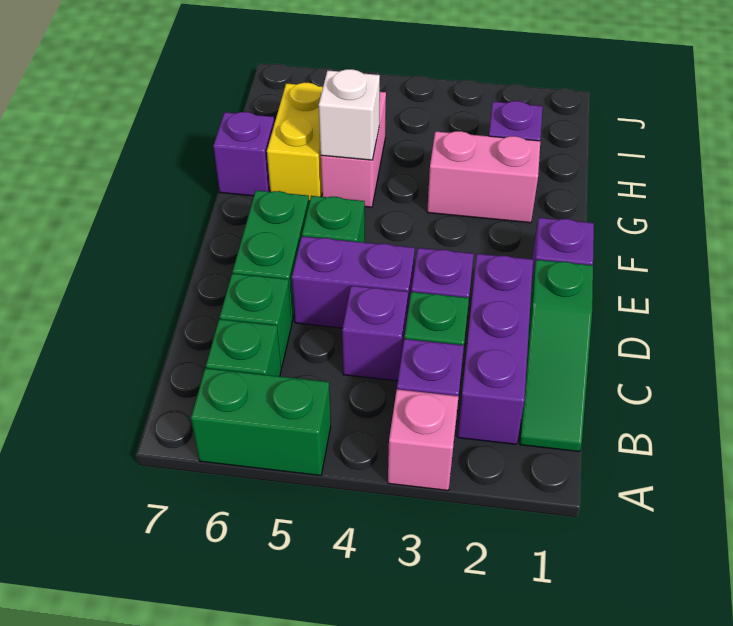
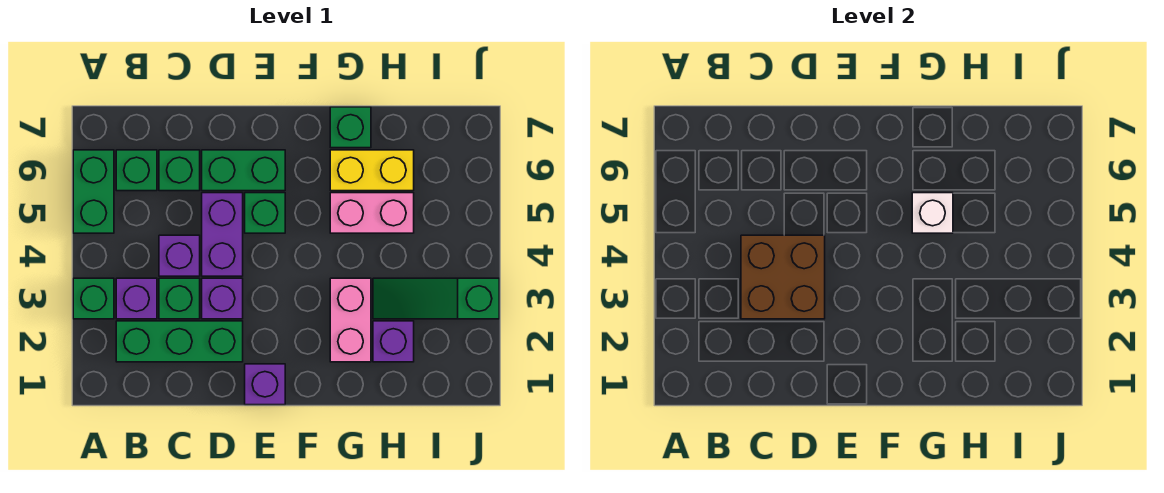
pink brick A3 level 1 -> green brick A3 level 1
green slope B1:D1 level 1 top D -> green slope H3:J3 level 1 top J
purple brick B2:D2 level 1 -> green brick B2:D2 level 1
none -> brown brick C3:D4 level 2
purple brick G7 level 1 -> green brick G7 level 1

